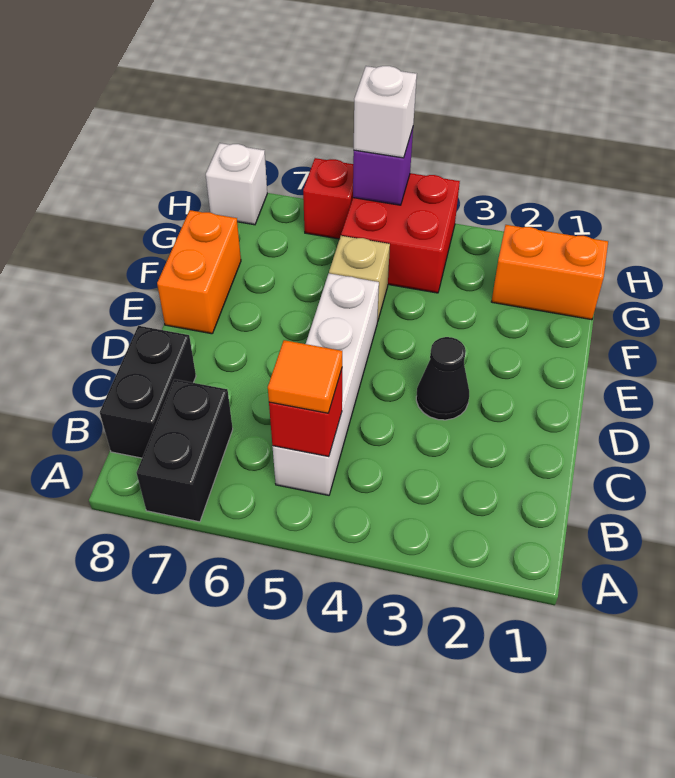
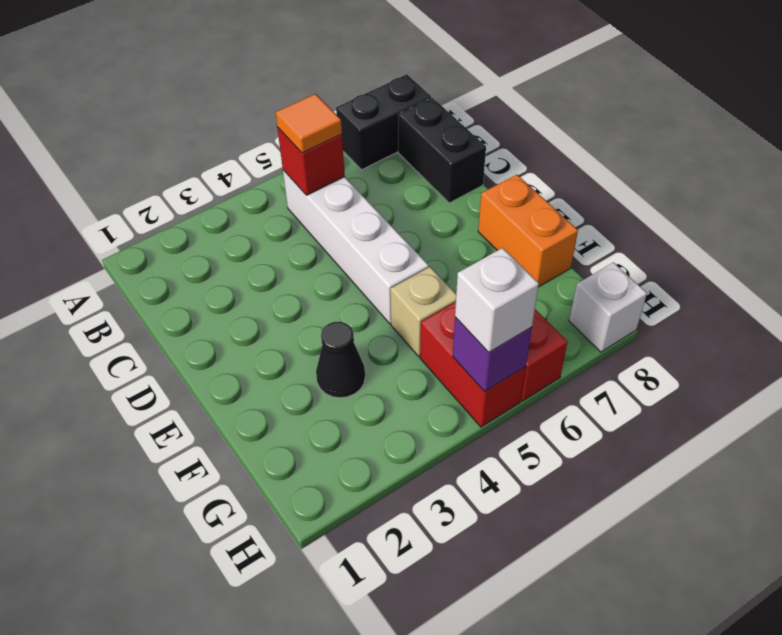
black brick A7:B7 level 1 -> black brick A7:A8 level 1
black cone D3 level 1 -> black cone F3 level 1
orange brick G1:G2 level 1 -> none
red brick G4:H5 level 1 -> red brick G5:H5 level 1

